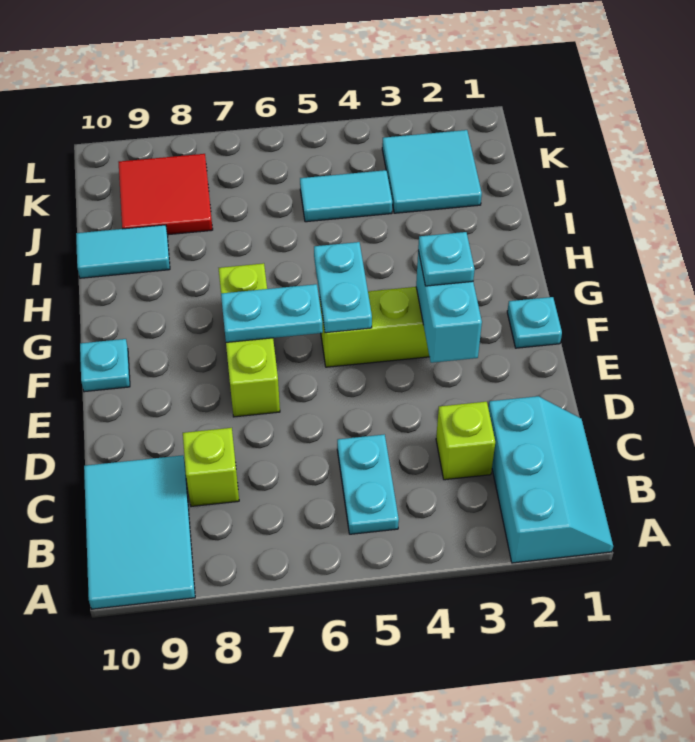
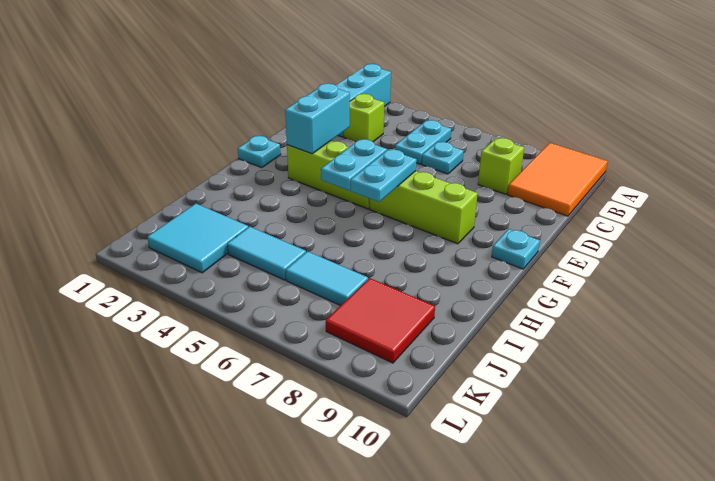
cyan tile A9:C10 level 1 -> orange tile A9:C10 level 1
lime brick E7:G7 level 1 -> lime brick F6:F8 level 1
cyan plate F3 level 3 -> cyan plate C6 level 1
cyan plate F6:F7 level 2 -> cyan plate F6:G6 level 2
cyan tile I9:I10 level 1 -> cyan tile J6:J7 level 1

